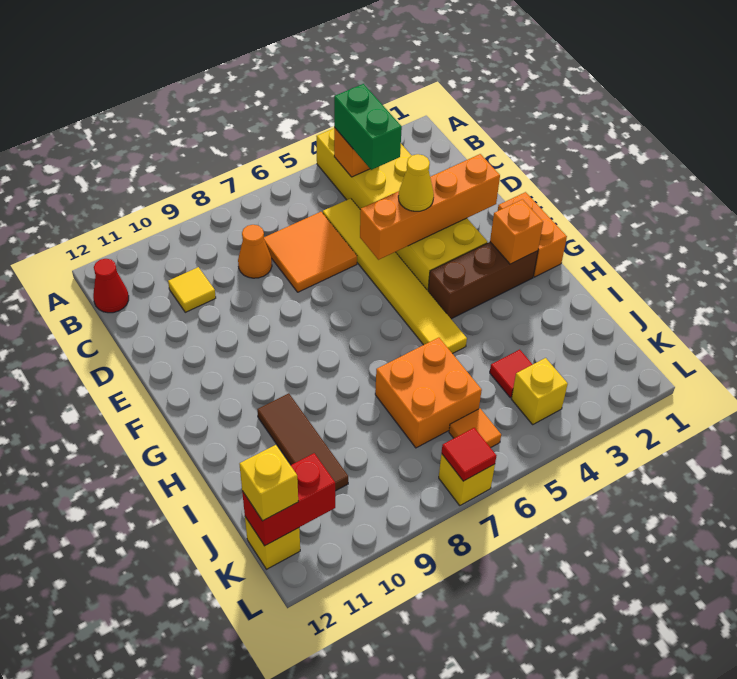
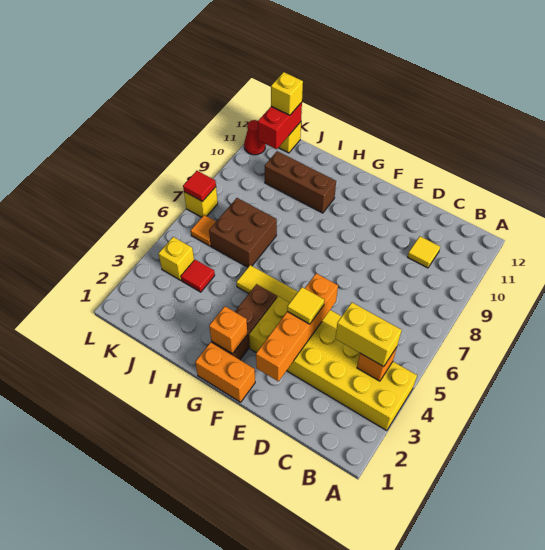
green brick B4:C4 level 3 -> yellow brick B4:C4 level 3
red cone B12 level 1 -> red cone L11 level 1
orange tile C6:D7 level 1 -> none
orange cone C8 level 1 -> none
yellow cone E4 level 3 -> yellow tile E4 level 3
brown tile H10:J10 level 1 -> brown brick H10:J10 level 1
orange brick I6:J7 level 1 -> brown brick I6:J7 level 1

